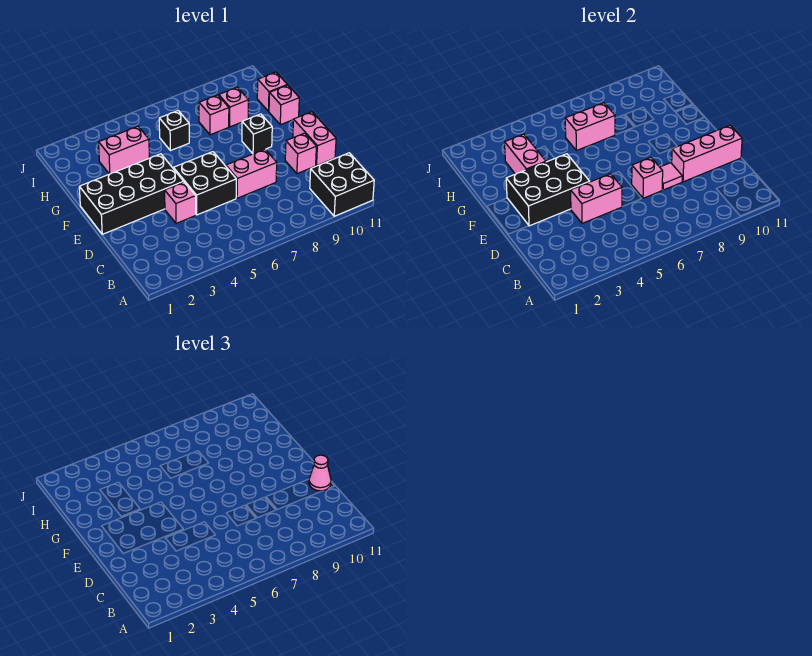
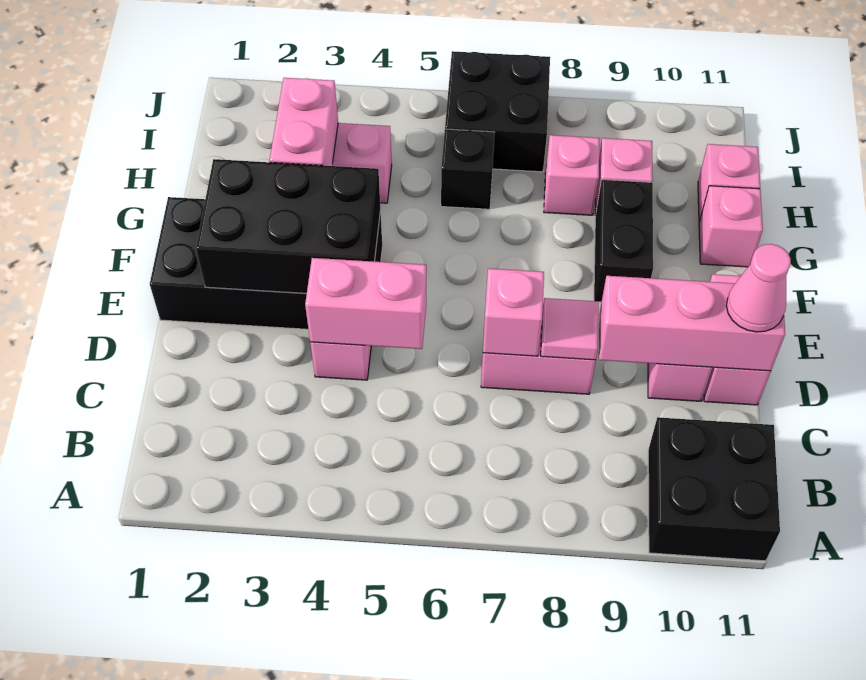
black brick D5:E6 level 1 -> black brick I6:J7 level 1
black brick F9 level 1 -> black brick F9:G9 level 1
pink brick H6:H7 level 2 -> none

